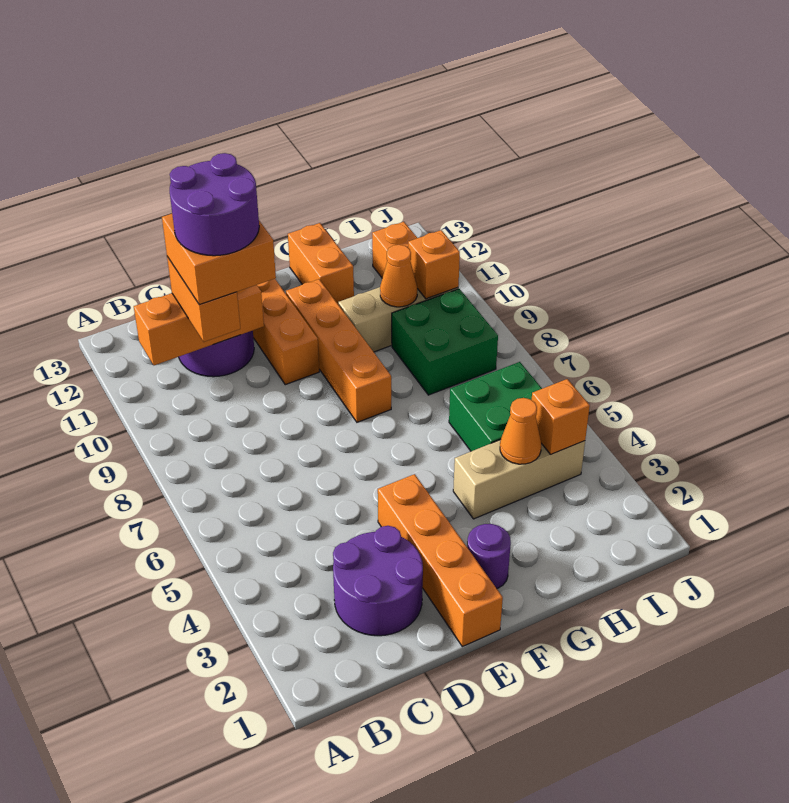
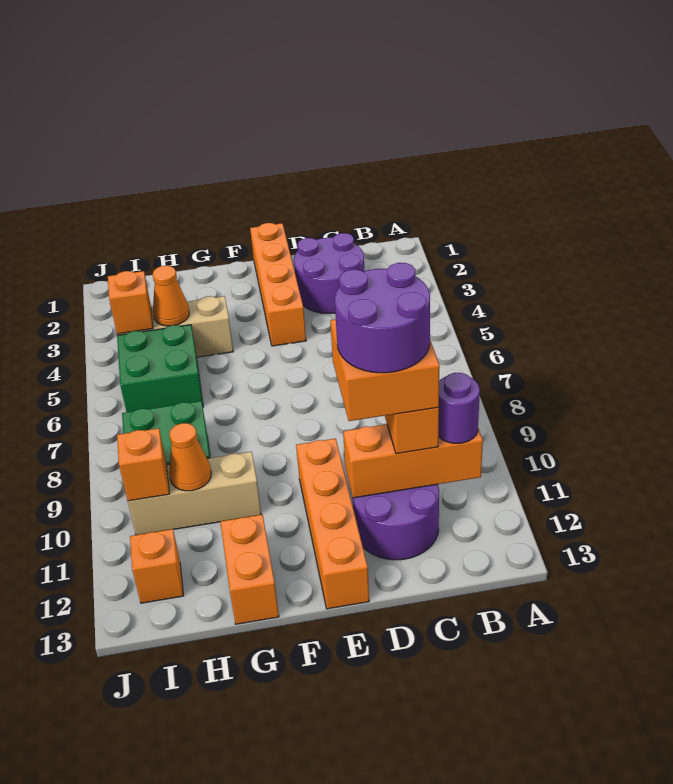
purple round brick F2 level 1 -> purple round brick B11 level 3
orange brick F8:F11 level 1 -> none

